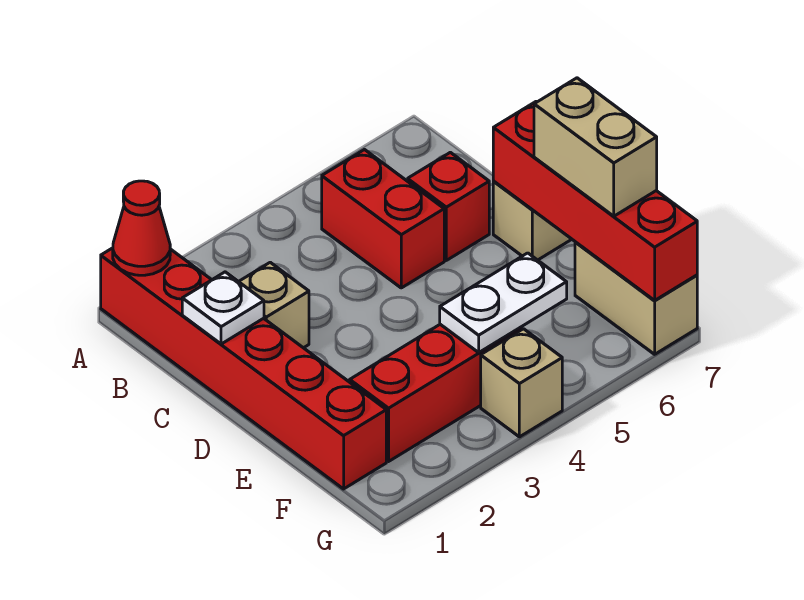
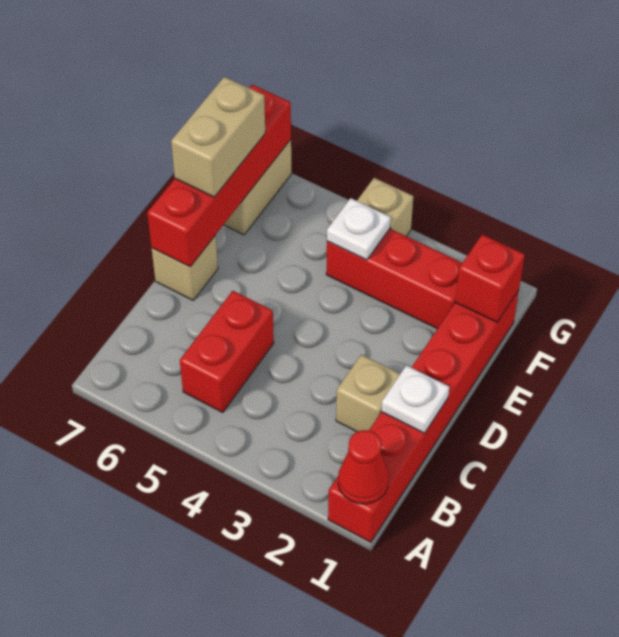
red brick C6 level 1 -> red brick F1 level 2
white plate F4:F5 level 2 -> white plate F4 level 2

